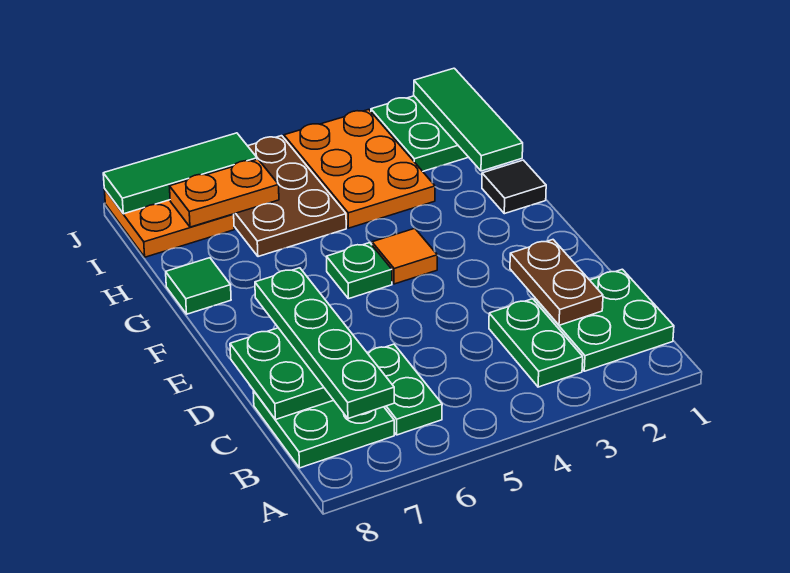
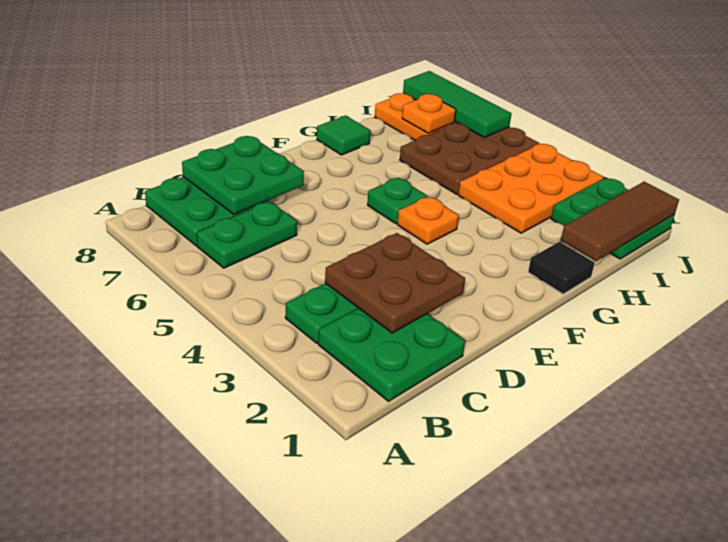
green plate B7:E7 level 3 -> none
brown plate C2:D2 level 2 -> brown plate C2:D3 level 2
orange tile F4 level 1 -> orange plate F4 level 1
green tile H1:J1 level 2 -> brown tile H1:J1 level 2
orange plate I6:I7 level 2 -> orange plate I7 level 2

